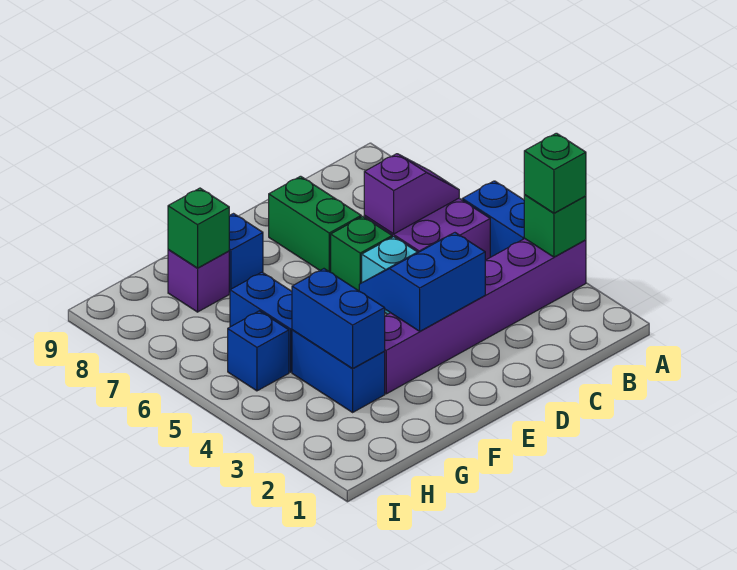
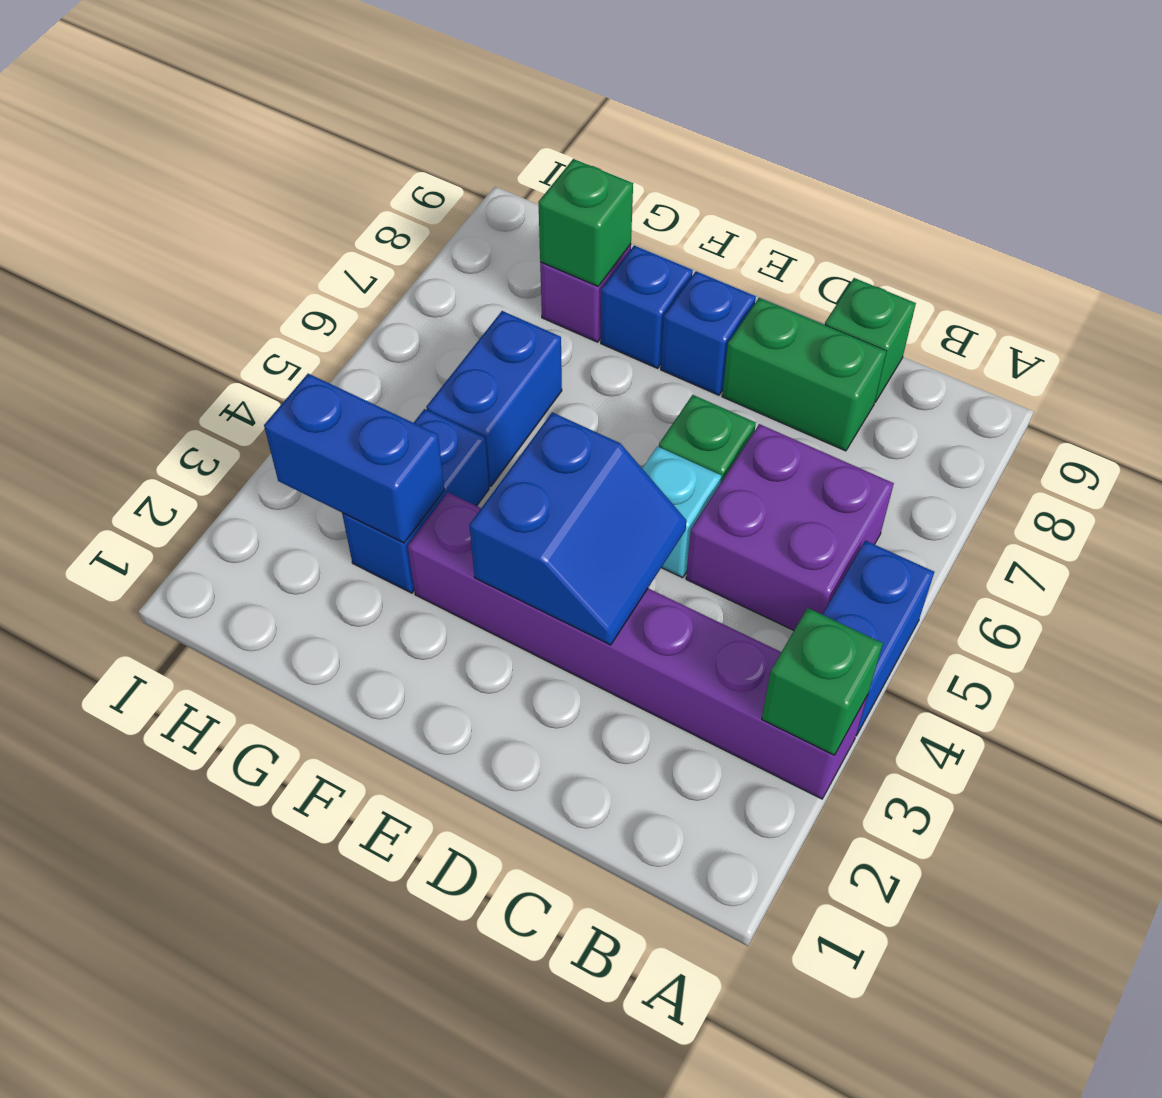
green brick A3 level 3 -> green brick C9 level 1
purple slope B6:C6 level 2 top C -> none
blue slope D3:E4 level 2 top 3 -> blue slope D3:E4 level 2 top E
green brick D7:D8 level 1 -> green brick C8:D8 level 1
blue brick G3:G4 level 2 -> blue brick G3:H3 level 2
blue brick H5 level 1 -> blue brick E8 level 1

